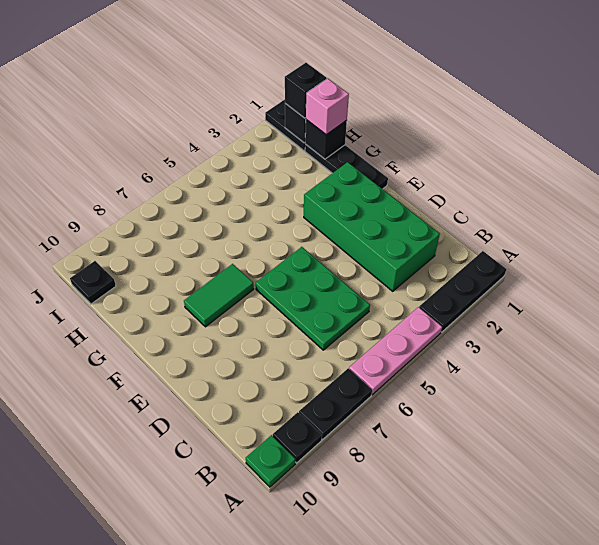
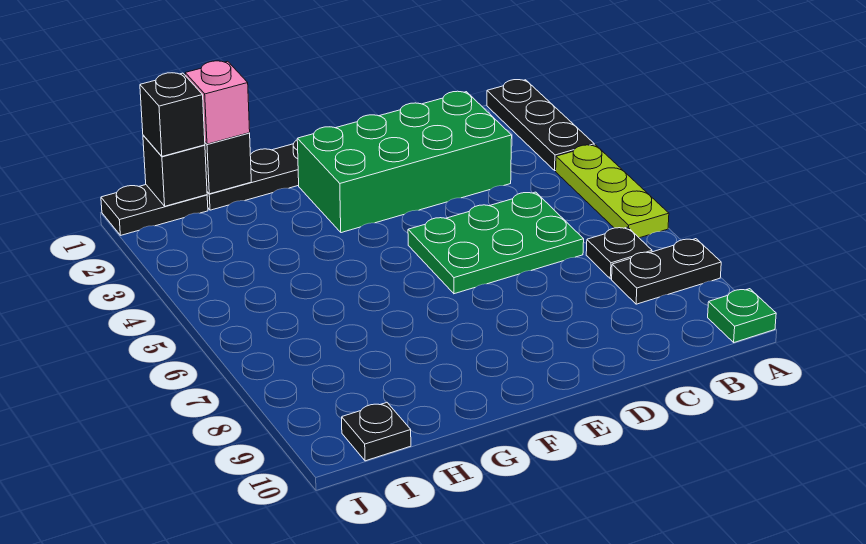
pink plate A4:A6 level 1 -> lime plate A4:A6 level 1
black plate A7:A8 level 1 -> black plate A8:B8 level 1
black plate A9 level 1 -> black plate B7 level 1
green tile F7:F8 level 1 -> none

